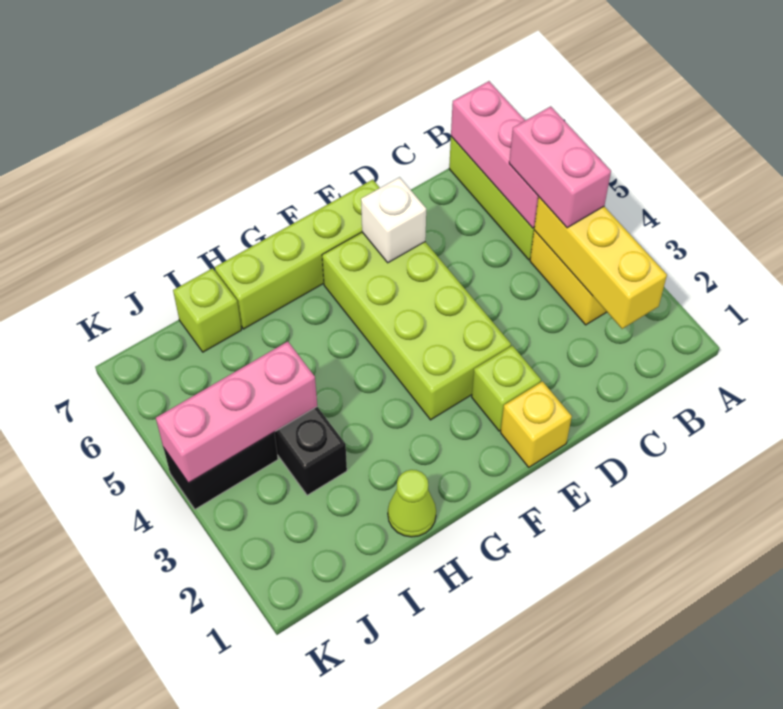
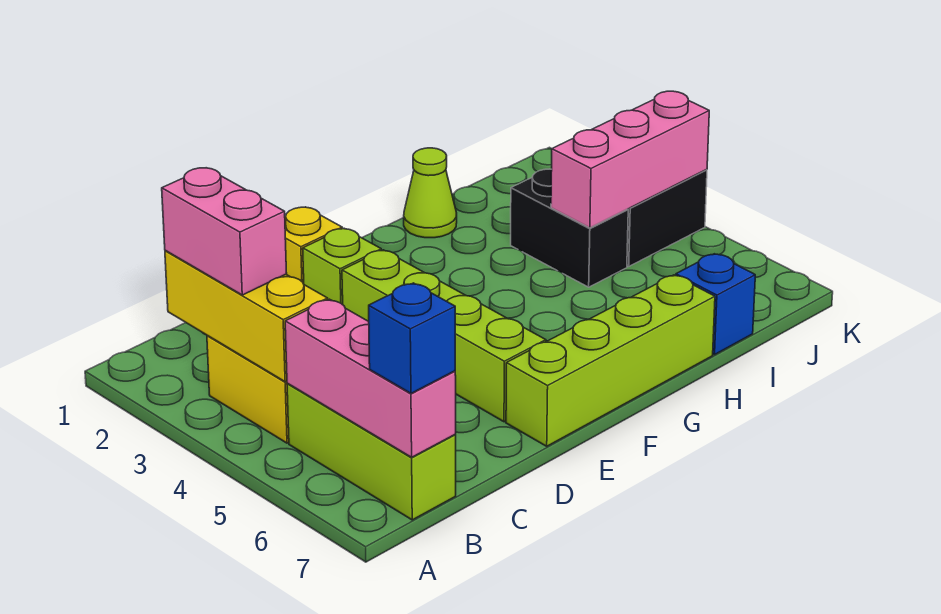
pink brick B4:B5 level 3 -> pink brick B2:B3 level 3
none -> blue brick B7 level 3
lime brick E3:F6 level 1 -> lime brick E3:E6 level 1
white brick E6 level 2 -> none
lime brick I7 level 1 -> blue brick I7 level 1

